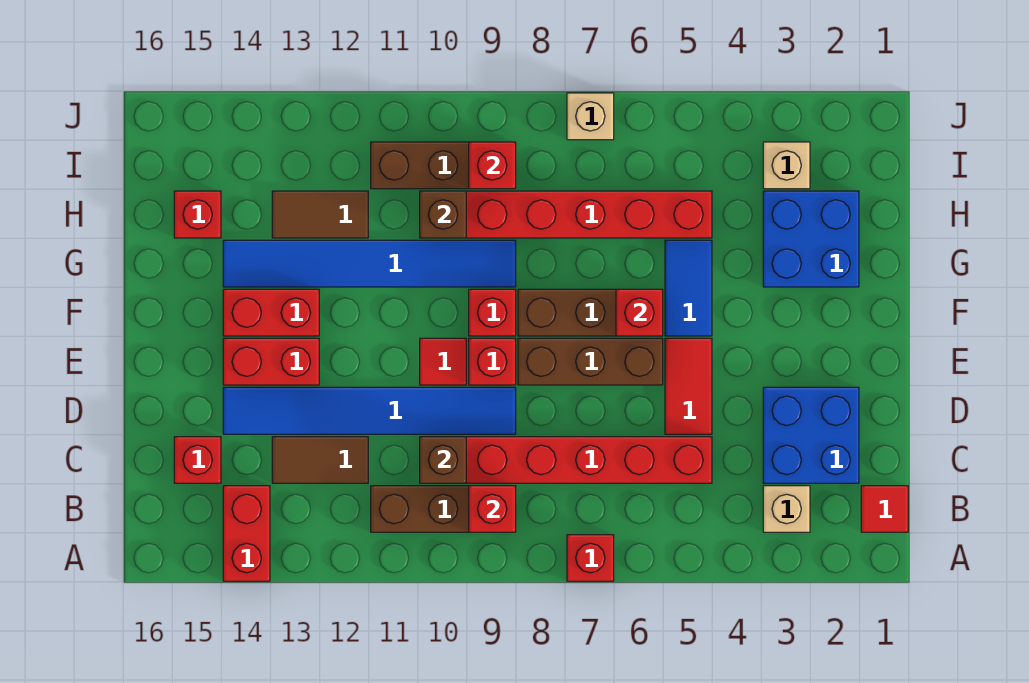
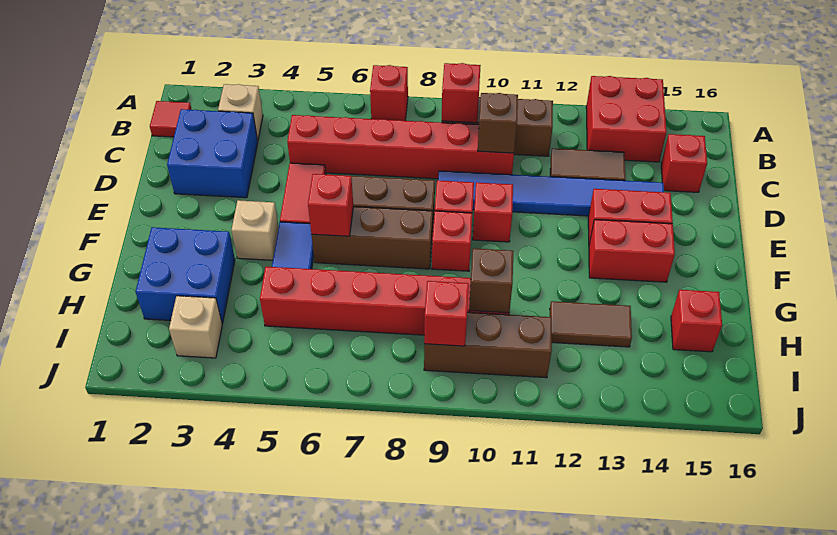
red brick A14:B14 level 1 -> red brick A13:B14 level 1
red tile E10 level 1 -> red brick E10 level 1
blue tile G9:G14 level 1 -> none
tan brick J7 level 1 -> tan brick F4 level 1

